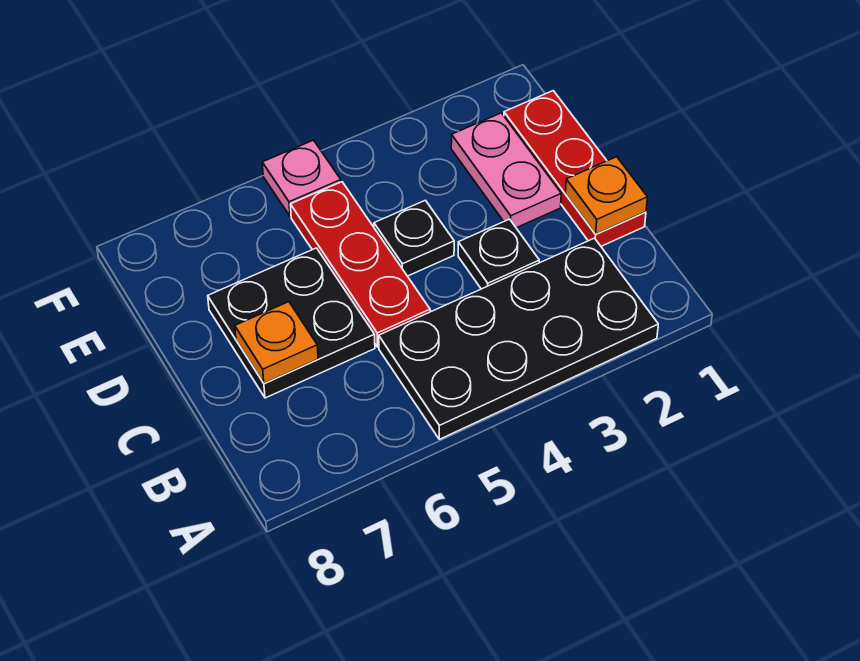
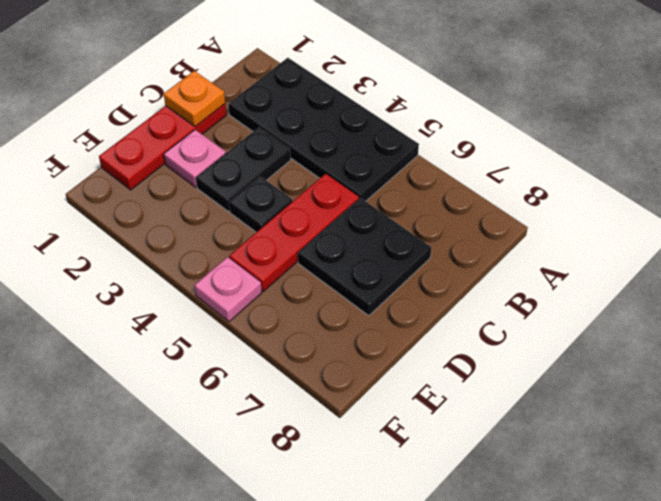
black plate C3 level 1 -> black plate C3:D3 level 1
orange plate C7 level 2 -> none
pink plate D2:E2 level 1 -> pink plate D2 level 1

